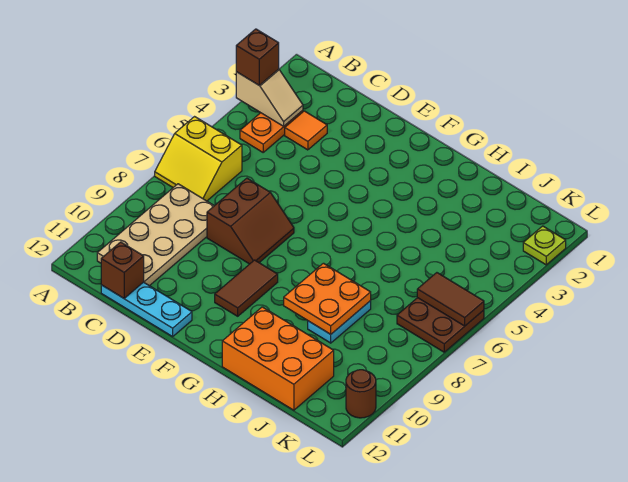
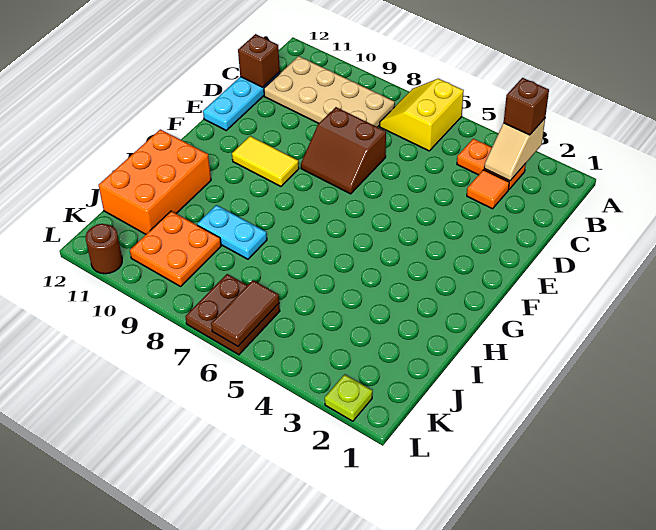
brown tile F9:F10 level 1 -> yellow tile F9:F10 level 1
orange plate H8:I9 level 2 -> orange plate J9:K10 level 1

